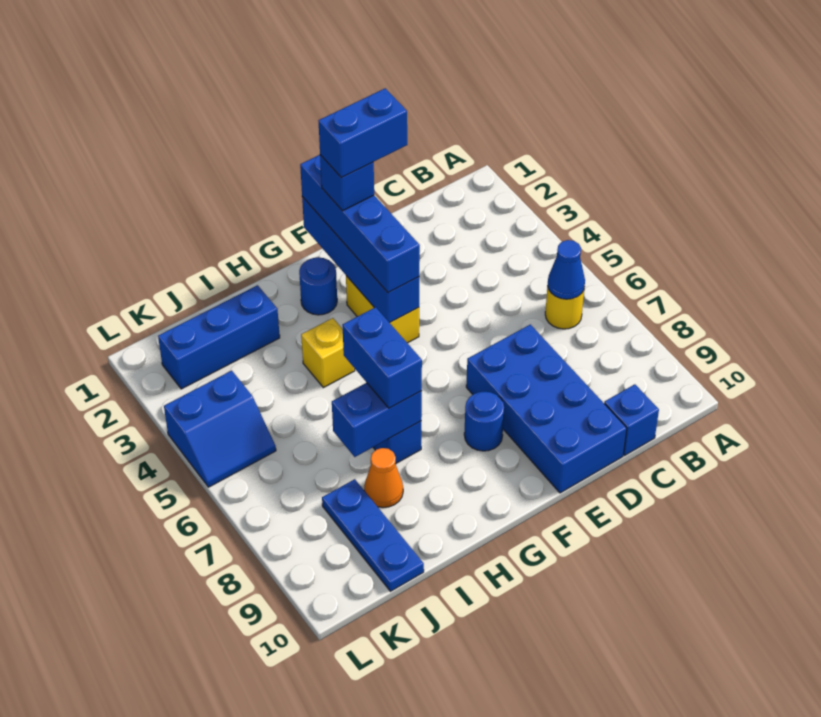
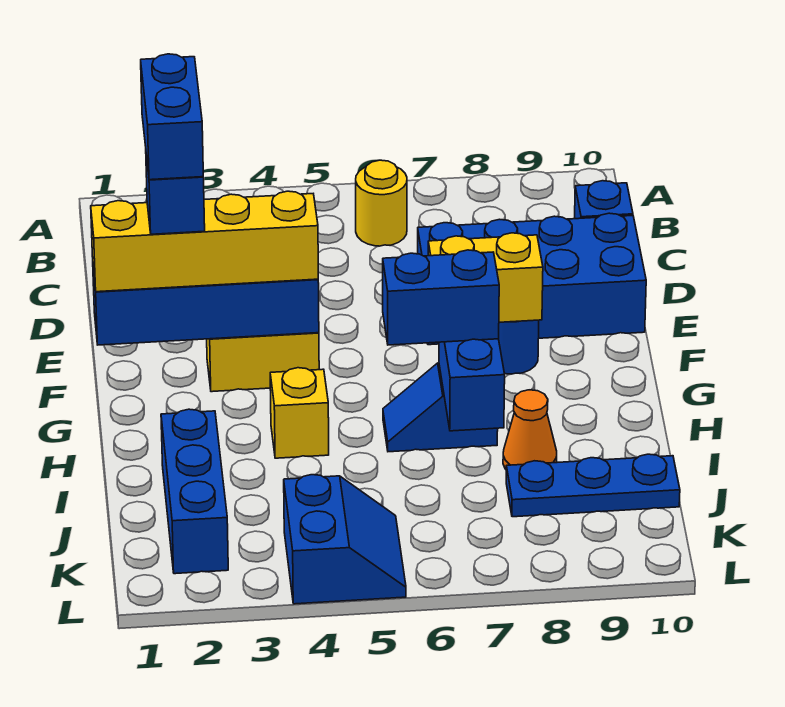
blue cone B6 level 2 -> none
blue brick F1:F4 level 3 -> yellow brick F1:F4 level 3
none -> yellow brick F7:F8 level 2
blue round brick G2 level 1 -> none

